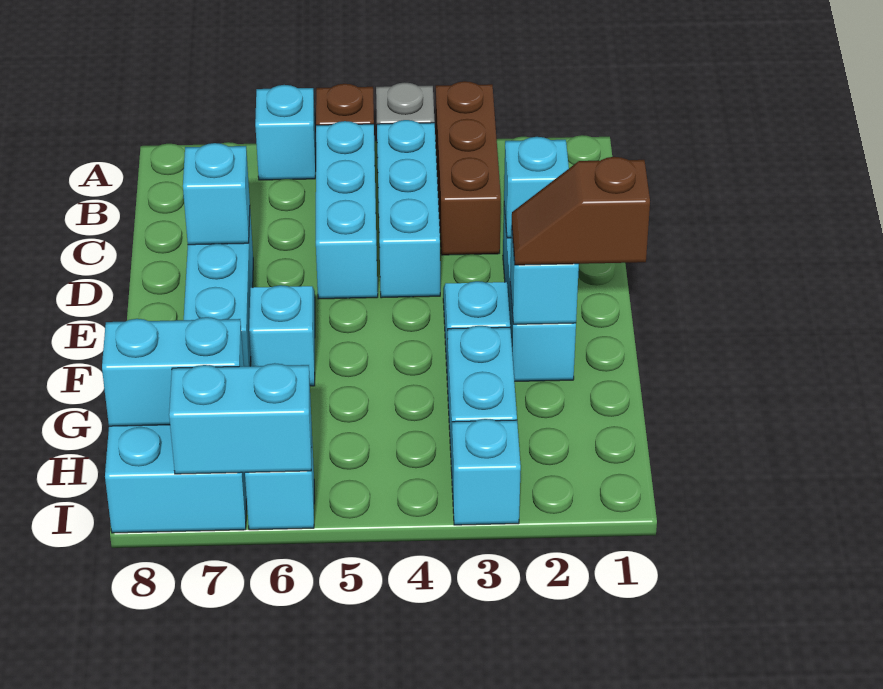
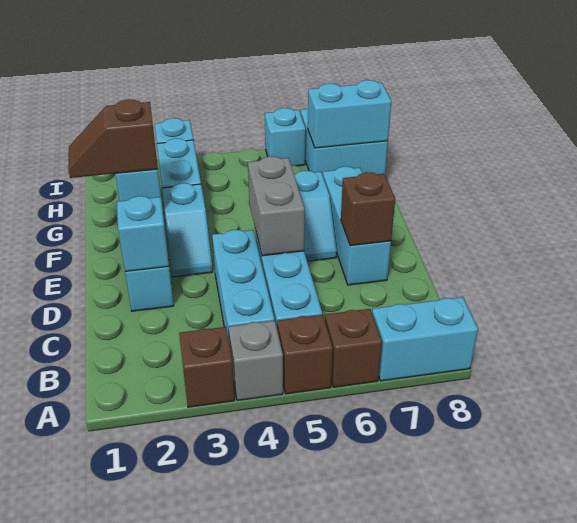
brown brick A3:C3 level 1 -> brown brick A3 level 1
cyan brick A6 level 1 -> brown brick A6 level 1
none -> grey brick D5:E5 level 2
cyan brick D7 level 2 -> brown brick D7 level 2
brown slope F1:F2 level 3 top 1 -> brown slope F1:F2 level 3 top 2
cyan brick I6:I7 level 2 -> cyan brick A7:A8 level 1

